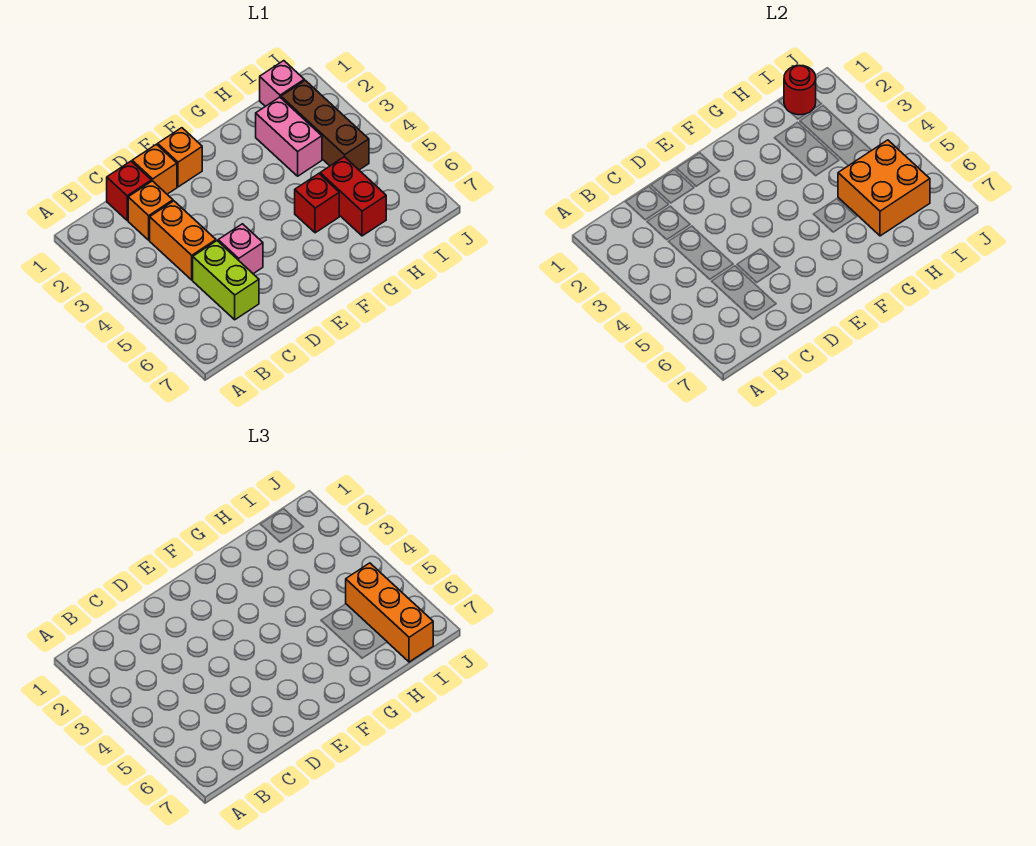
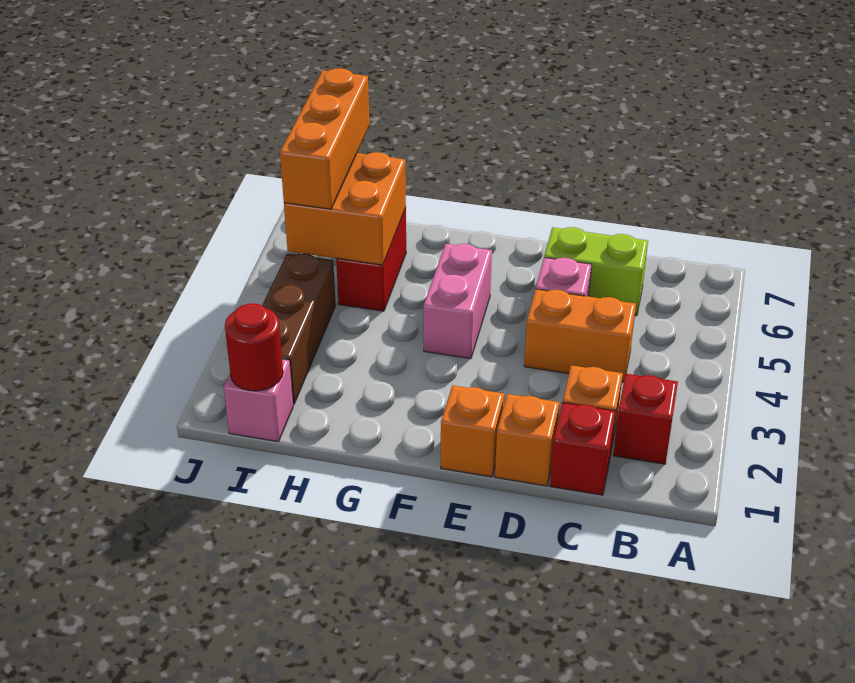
orange brick C3:C4 level 1 -> orange brick C4:D4 level 1
lime brick C5:C6 level 1 -> lime brick C6:D6 level 1
red brick G5 level 1 -> red brick B2 level 1
pink brick H2:H3 level 1 -> pink brick F4:F5 level 1

